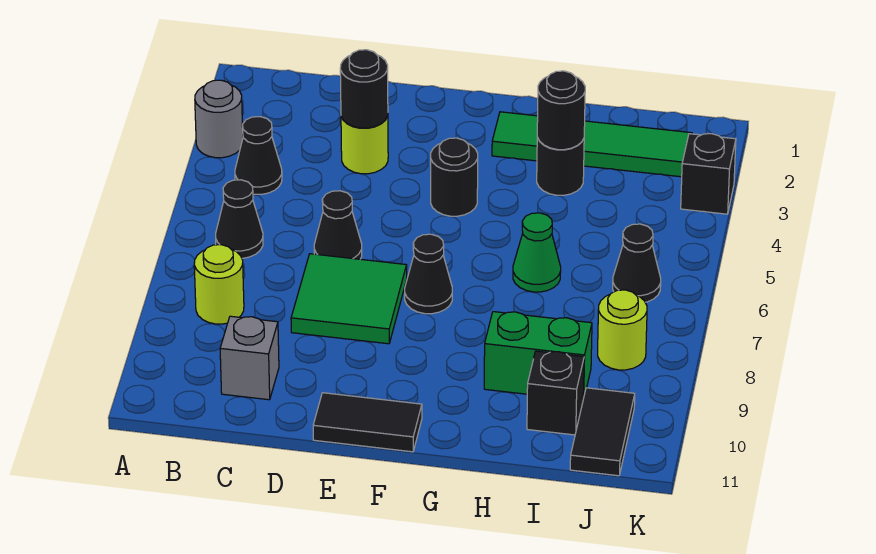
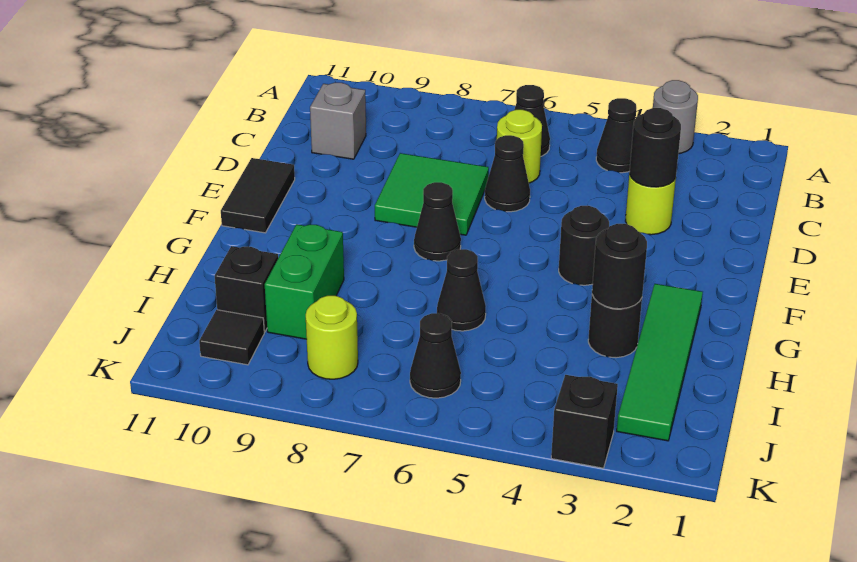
lime round brick B8 level 1 -> lime round brick C6 level 1
green cone H6 level 1 -> black cone H6 level 1
black tile J10:J11 level 1 -> black tile J10 level 1

